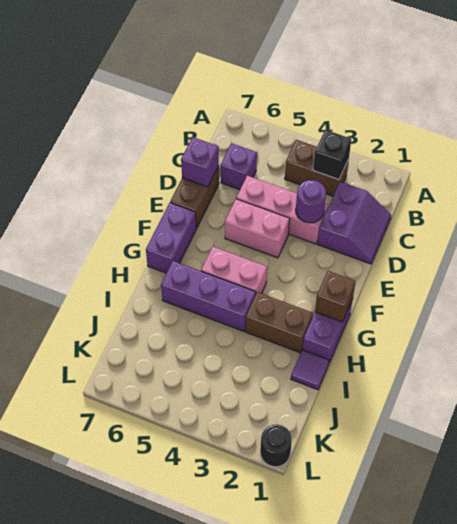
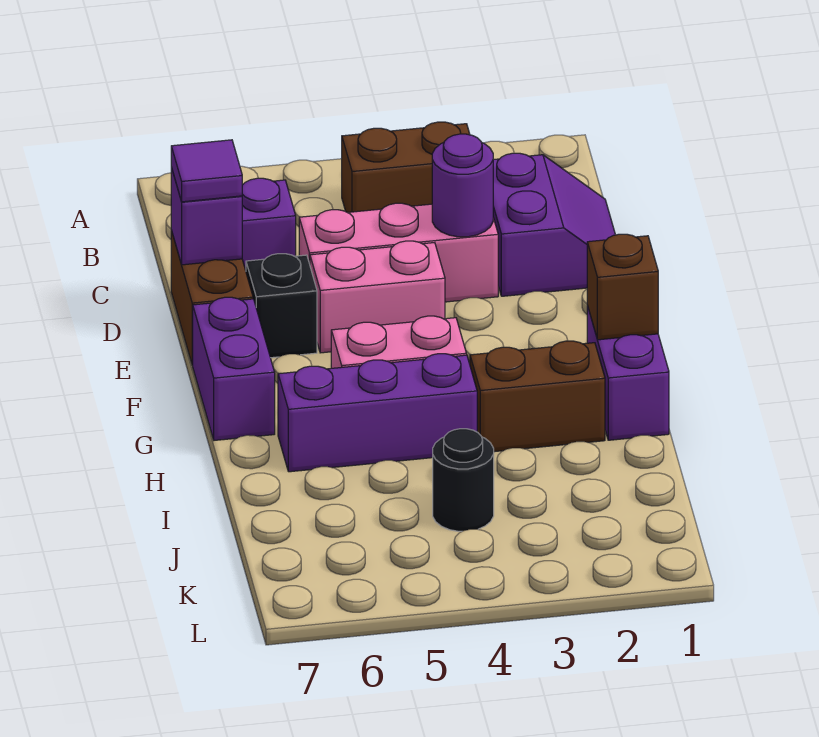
black brick B3 level 2 -> black brick E6 level 1
purple tile I1 level 1 -> purple tile D7 level 3
black round brick L1 level 1 -> black round brick J4 level 1

